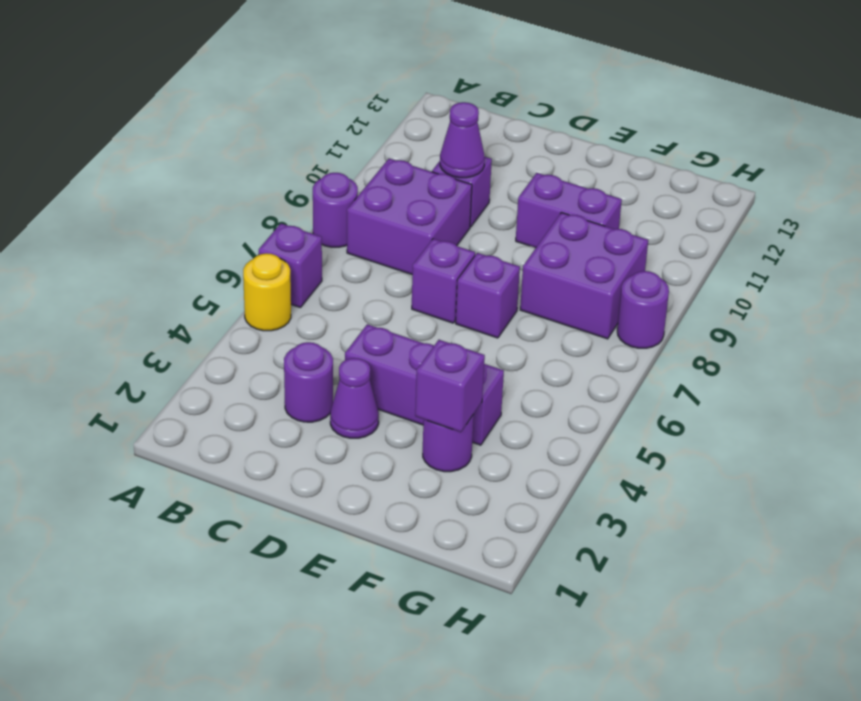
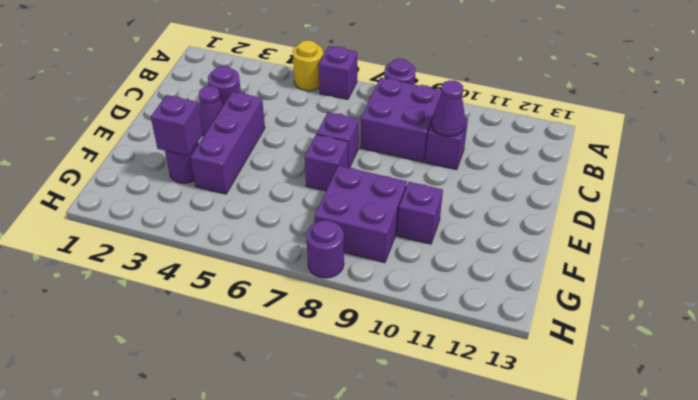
purple brick E10:F10 level 1 -> purple brick F10 level 1

